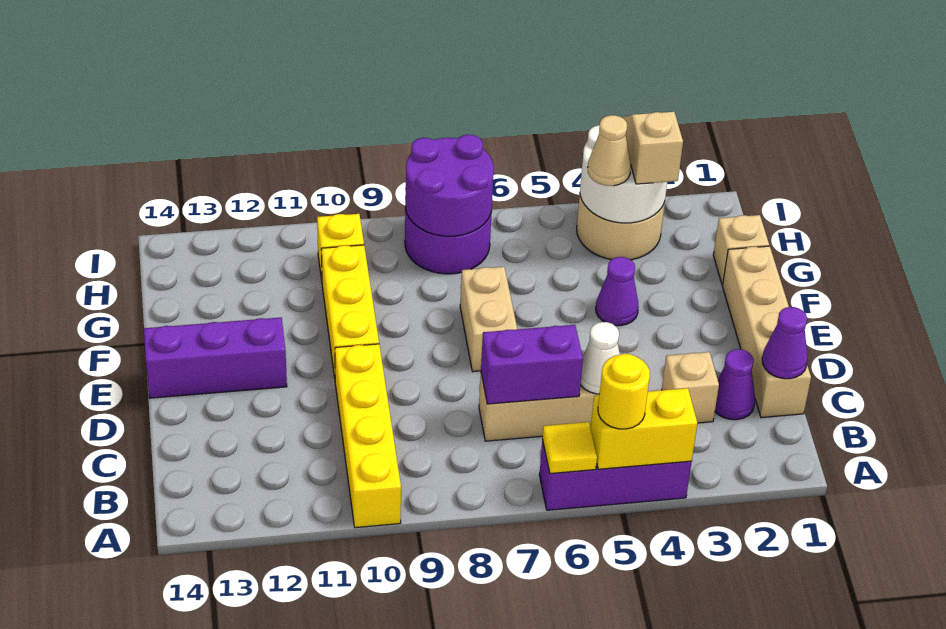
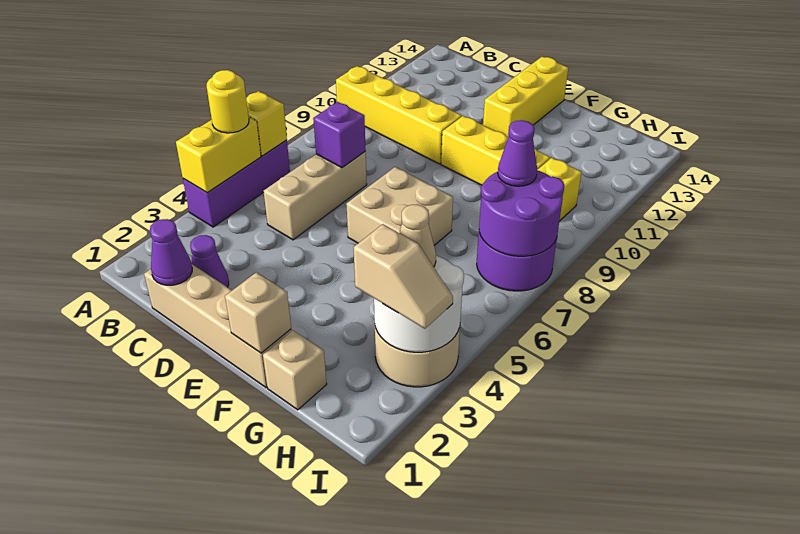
yellow tile A6 level 2 -> yellow brick A6 level 2
tan brick C3 level 1 -> tan brick F1 level 2
white cone C5 level 2 -> none
purple brick C6:C7 level 2 -> purple brick C7 level 2
tan brick E7:F7 level 1 -> tan brick E6:F7 level 1
purple brick E12:E14 level 1 -> yellow brick E12:E14 level 1
purple cone F4 level 1 -> purple cone H8 level 3

